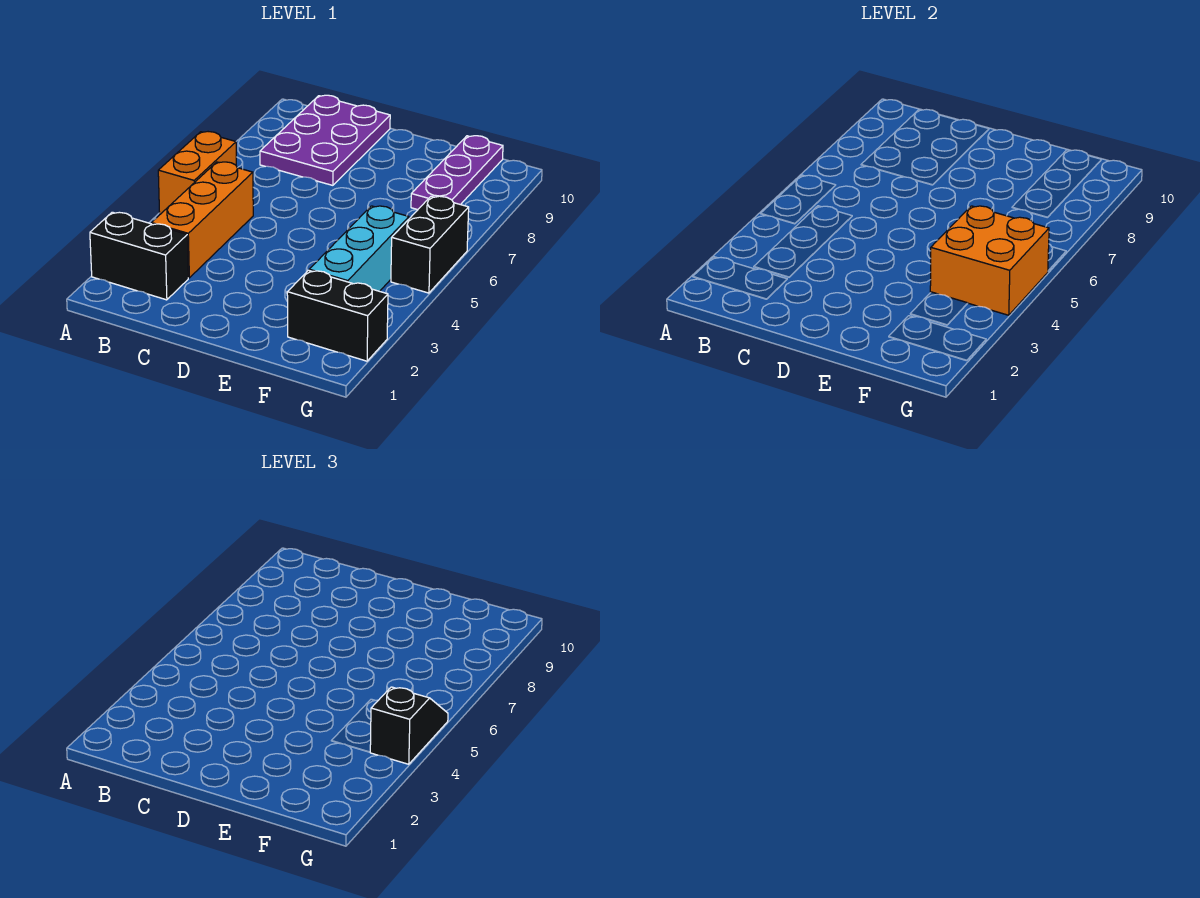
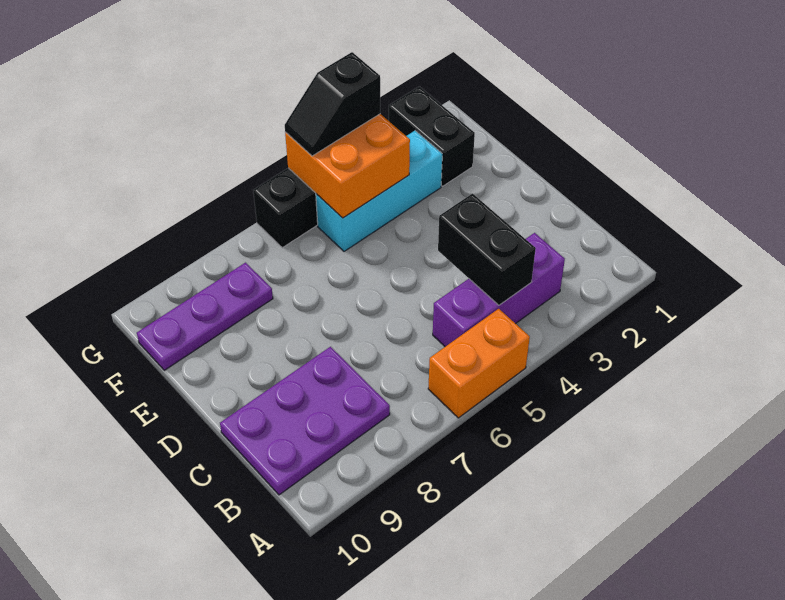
black brick A2:B2 level 1 -> black brick B4:C4 level 2
orange brick B3:B5 level 1 -> purple brick B3:B5 level 1

